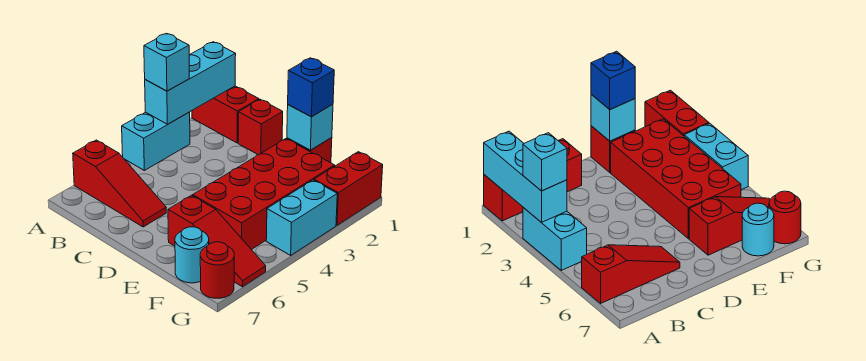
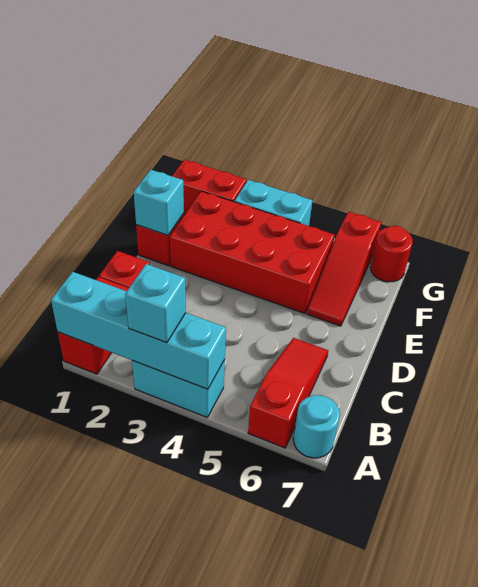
cyan brick A1:A3 level 2 -> cyan brick A1:A4 level 2
blue brick E1 level 3 -> none
red slope E6:G6 level 1 top E -> red slope E6:G6 level 1 top G
cyan round brick F7 level 1 -> cyan round brick A7 level 1

